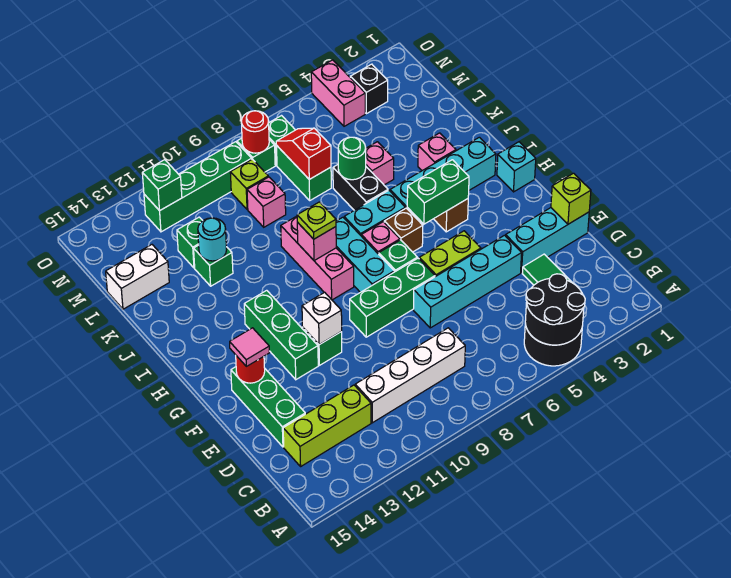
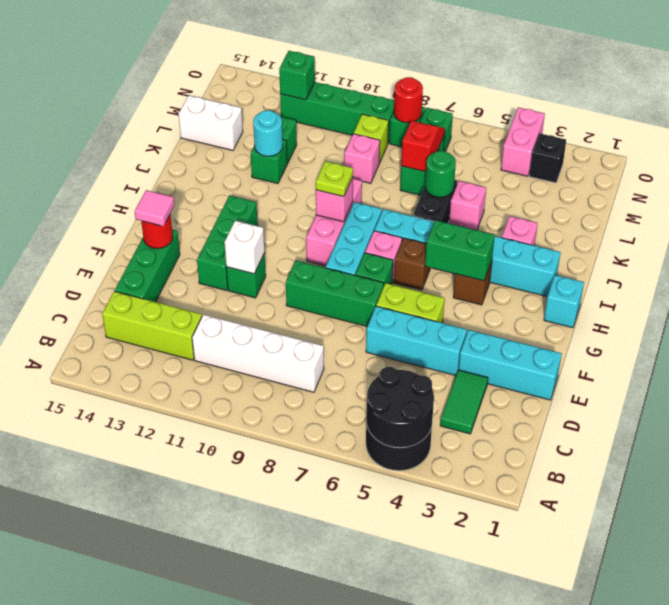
lime brick E1 level 2 -> none
cyan brick E4:E7 level 1 -> cyan brick E4:E6 level 1

